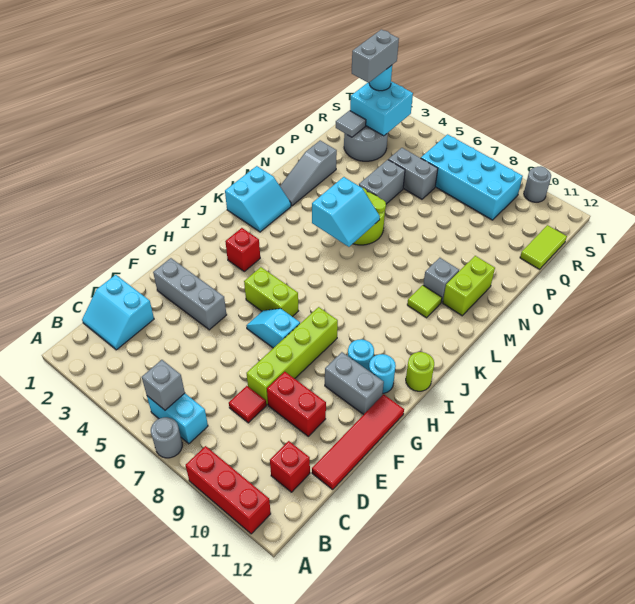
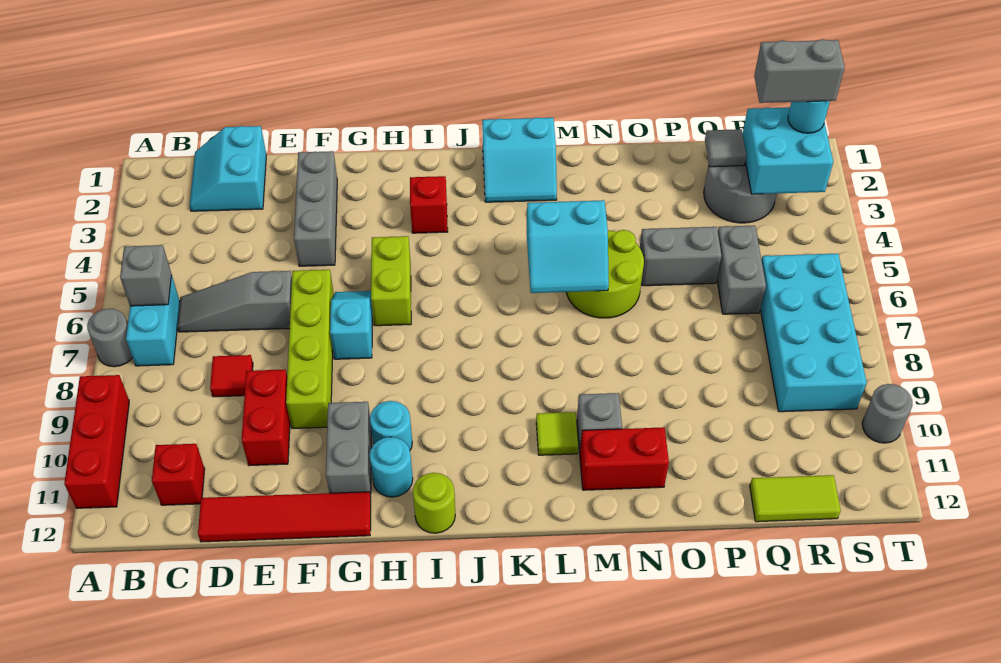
lime brick E8:H8 level 1 -> lime brick F6:F9 level 1
grey slope M2:O2 level 1 top O -> grey slope C6:E6 level 1 top E
lime brick M11:N11 level 1 -> red brick M11:N11 level 1

